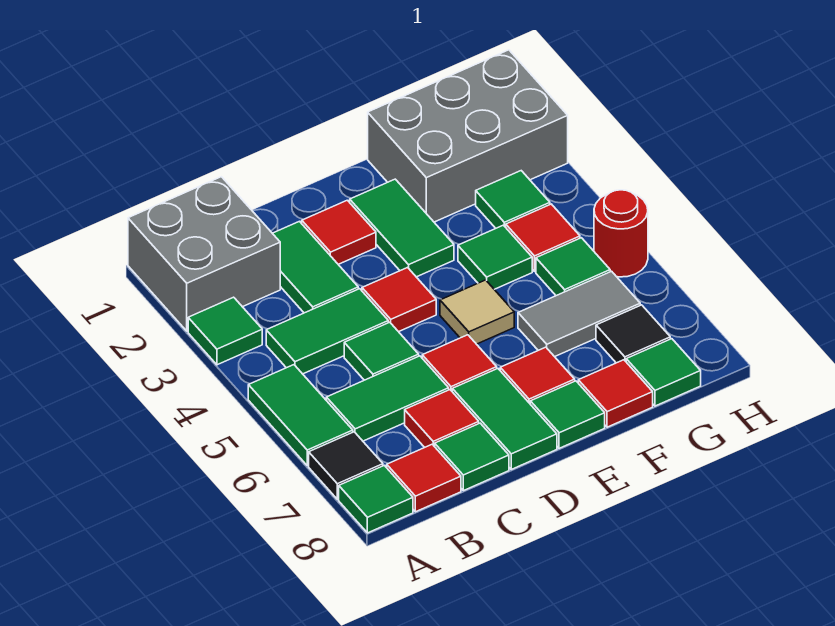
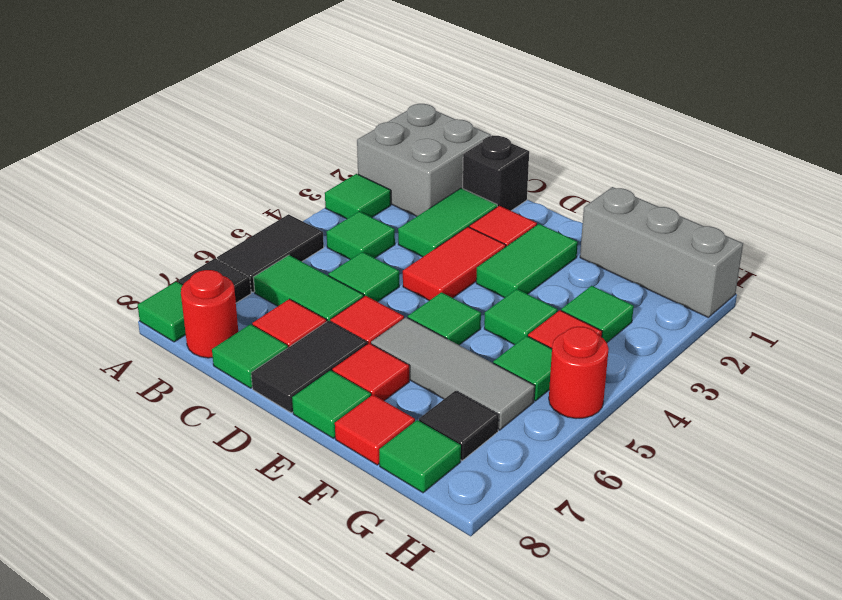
green tile A5:A6 level 1 -> black tile A5:A6 level 1
green tile B4:C4 level 1 -> green tile B4 level 1
red tile B8 level 1 -> red round brick B8 level 1
none -> black brick C1 level 1
red tile D4 level 1 -> red tile D3:D4 level 1
green tile D7:D8 level 1 -> black tile D7:D8 level 1
tan tile E5 level 1 -> green tile E5 level 1
grey brick F1:H2 level 1 -> grey brick F1:H1 level 1
grey tile F6:G6 level 1 -> grey tile E6:G6 level 1

